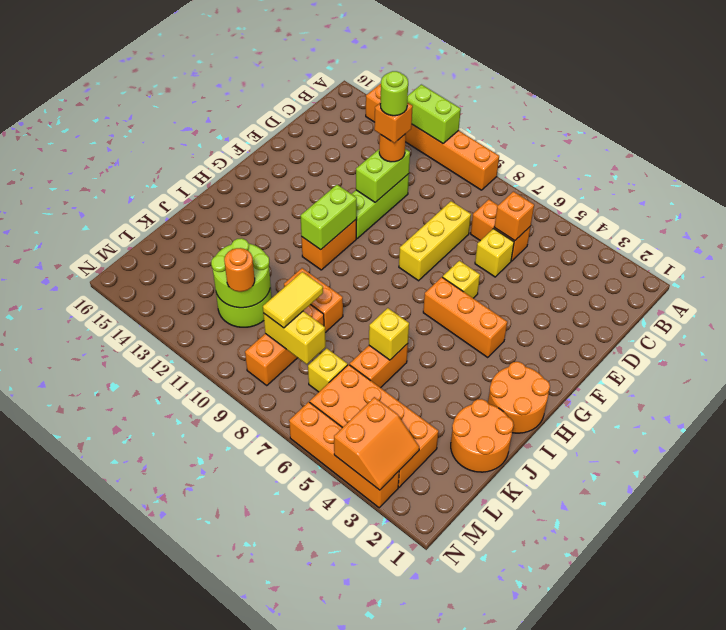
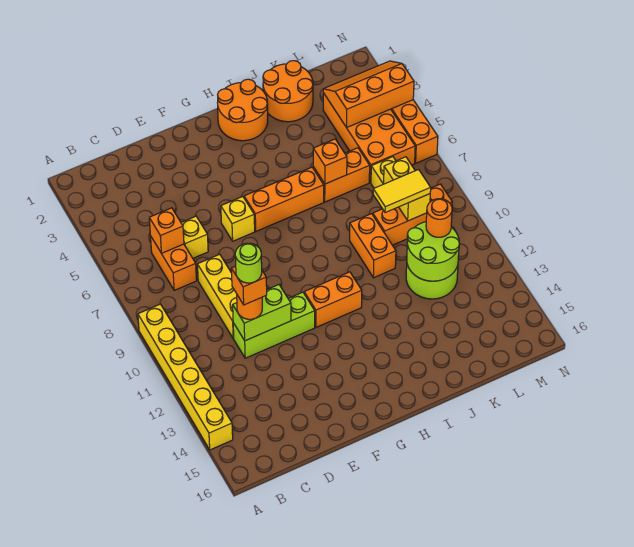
orange brick A9:A14 level 1 -> yellow brick A9:A14 level 1
lime brick A11:A12 level 2 -> none
yellow brick D8:F8 level 1 -> yellow brick D8:D10 level 1
orange brick G4:G6 level 1 -> orange brick G6:I6 level 1
lime brick G11:H11 level 2 -> none
yellow brick J6 level 2 -> orange brick J6 level 2
orange slope M3:N4 level 2 top 4 -> orange slope L3:N4 level 2 top 4

